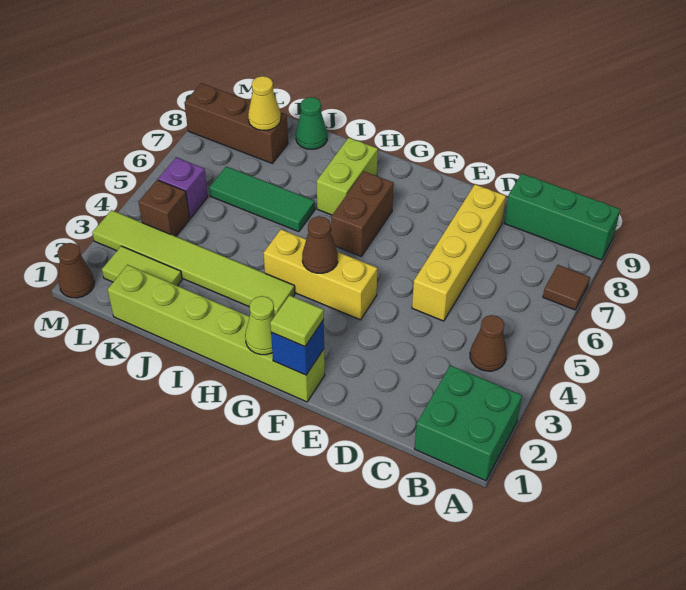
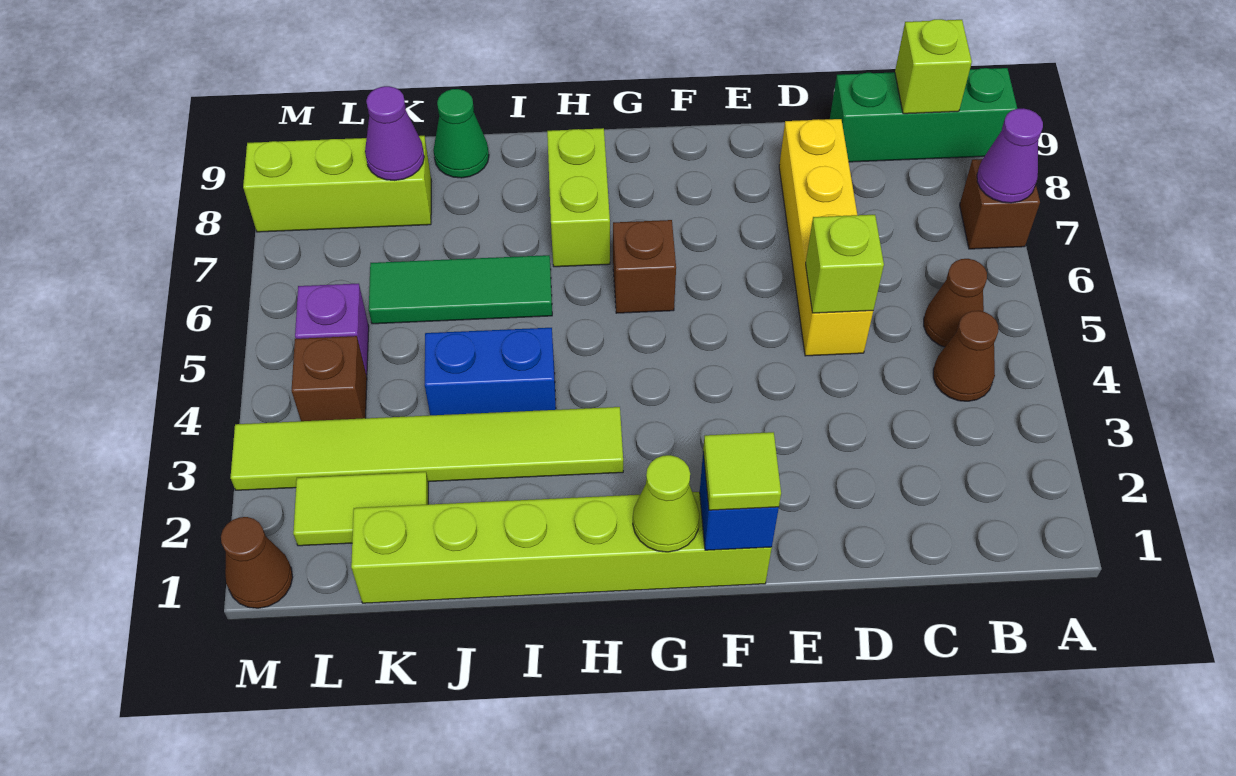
green brick A1:B2 level 1 -> none
brown tile A7 level 1 -> brown brick A7 level 1
none -> purple cone A7 level 2
none -> lime brick B9 level 2
none -> lime brick D5 level 2
yellow brick F4:H4 level 1 -> none
brown cone G4 level 2 -> brown cone B5 level 1
brown brick G6:G7 level 1 -> brown brick G6 level 1
none -> blue brick I4:J4 level 1
brown brick K8:M8 level 1 -> lime brick K8:M8 level 1
yellow cone K8 level 2 -> purple cone K8 level 2

